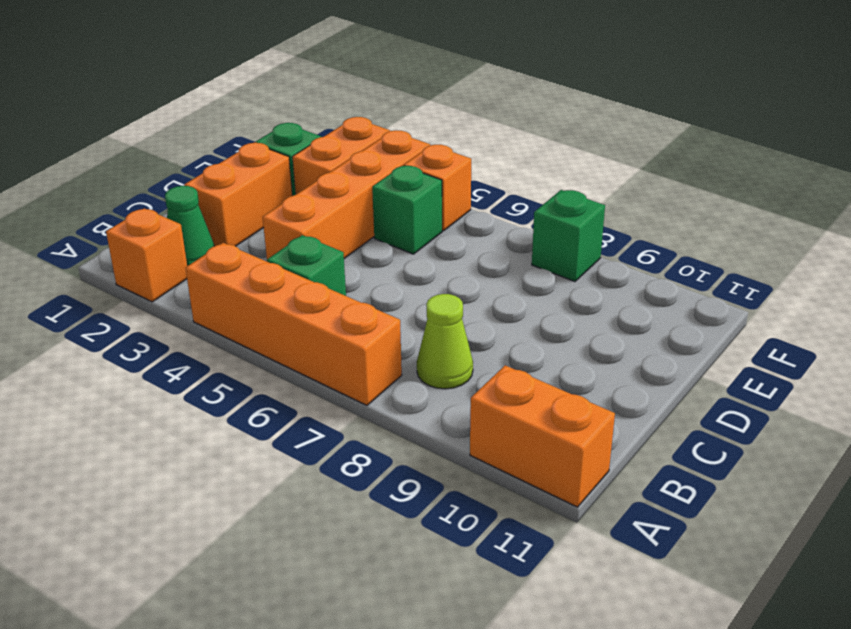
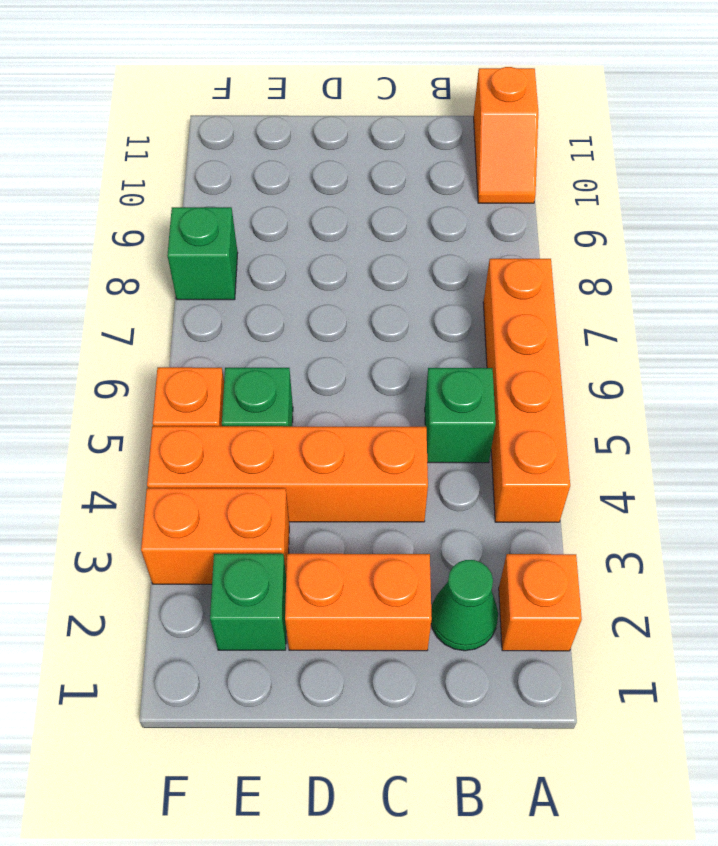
orange brick A10:A11 level 1 -> orange slope A10:A11 level 1 top 11
lime cone B8 level 1 -> none

